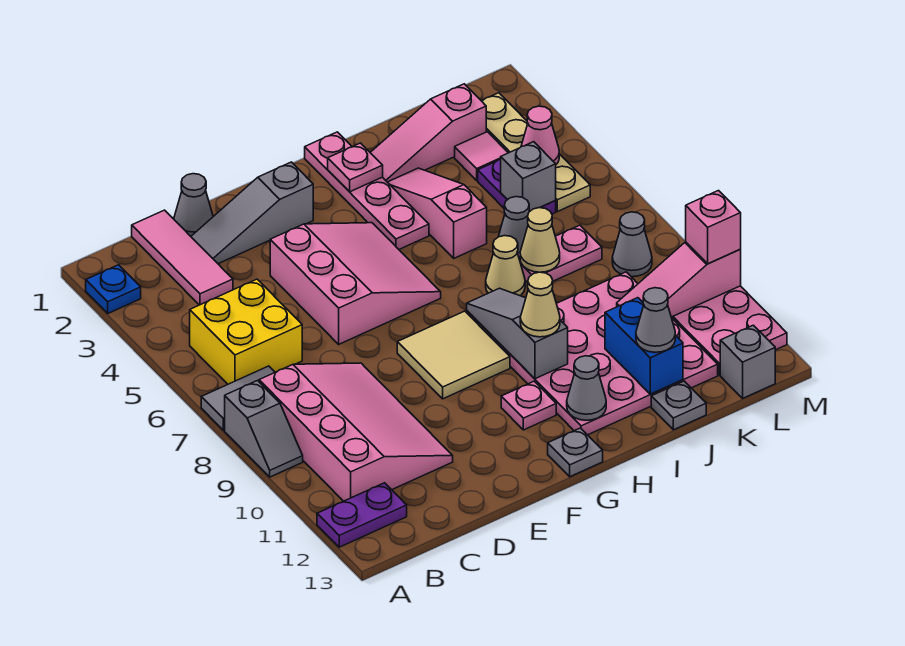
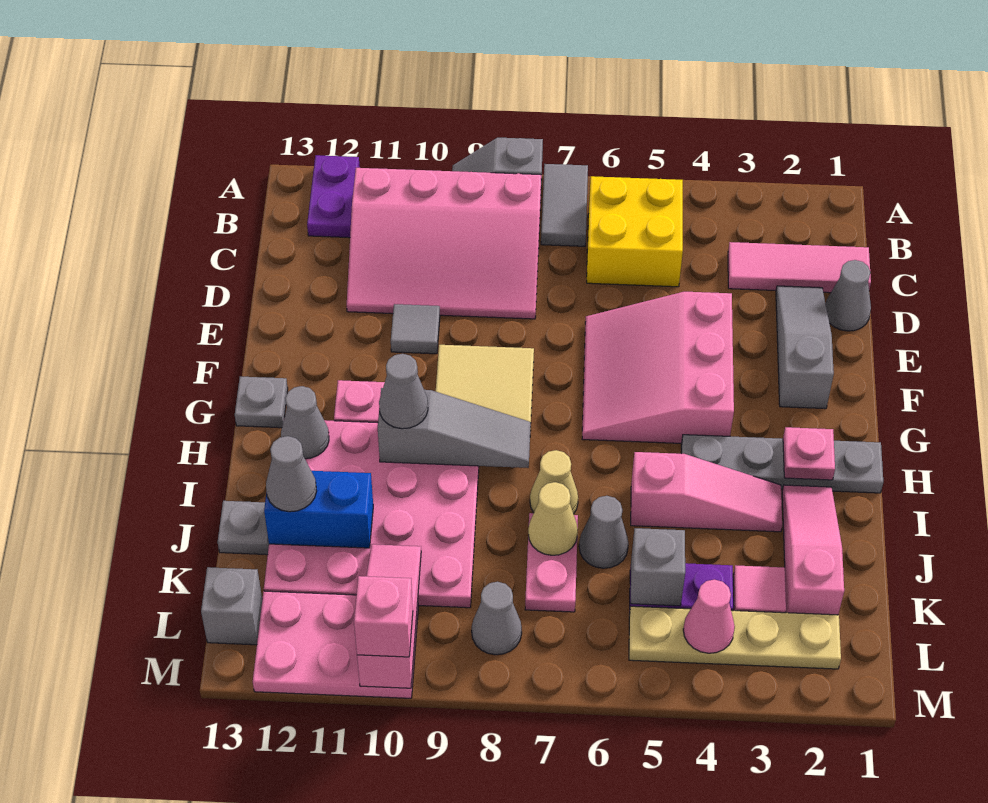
blue plate A2 level 1 -> none
pink slope E4:G6 level 1 top E -> pink slope E4:G6 level 1 top 4
none -> grey tile E10 level 1
pink plate H1:H4 level 1 -> grey plate H1:H4 level 1
tan cone H10 level 3 -> grey cone H10 level 3

